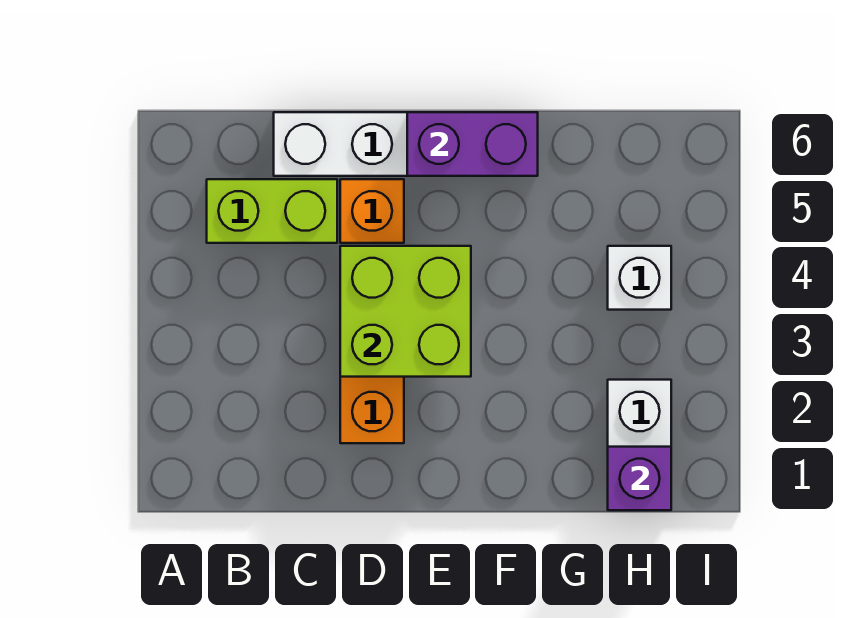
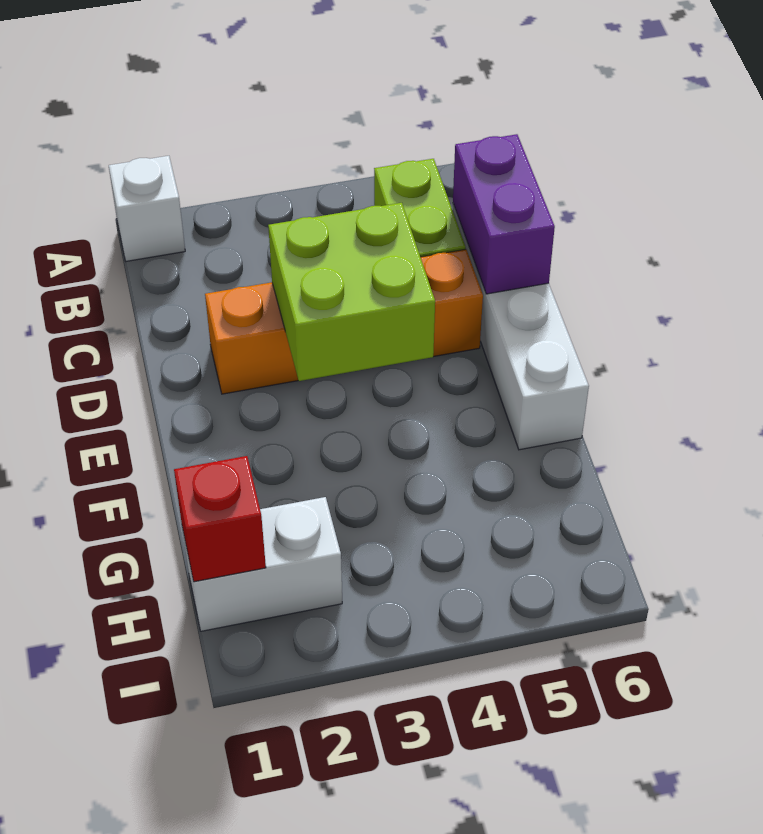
purple brick E6:F6 level 2 -> purple brick C6:D6 level 2
purple brick H1 level 2 -> red brick H1 level 2
white brick H4 level 1 -> white brick A1 level 1

